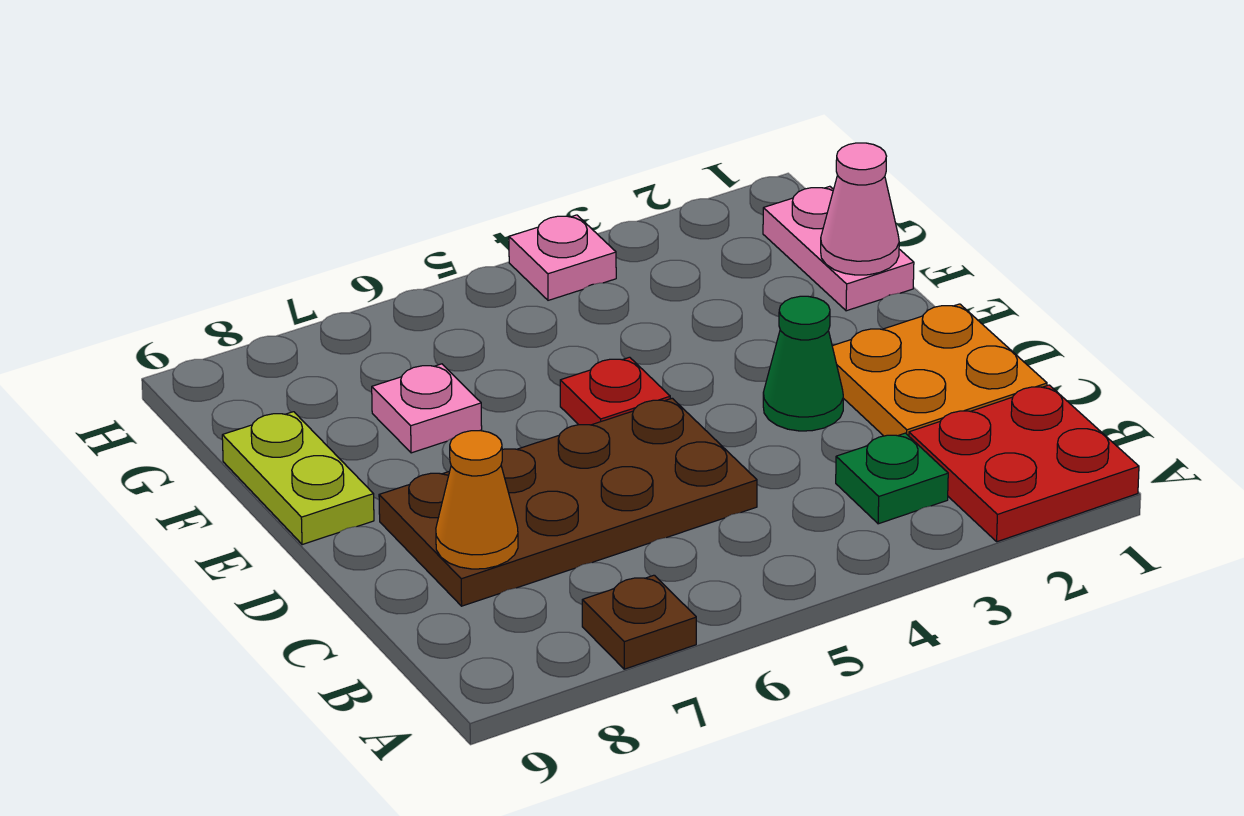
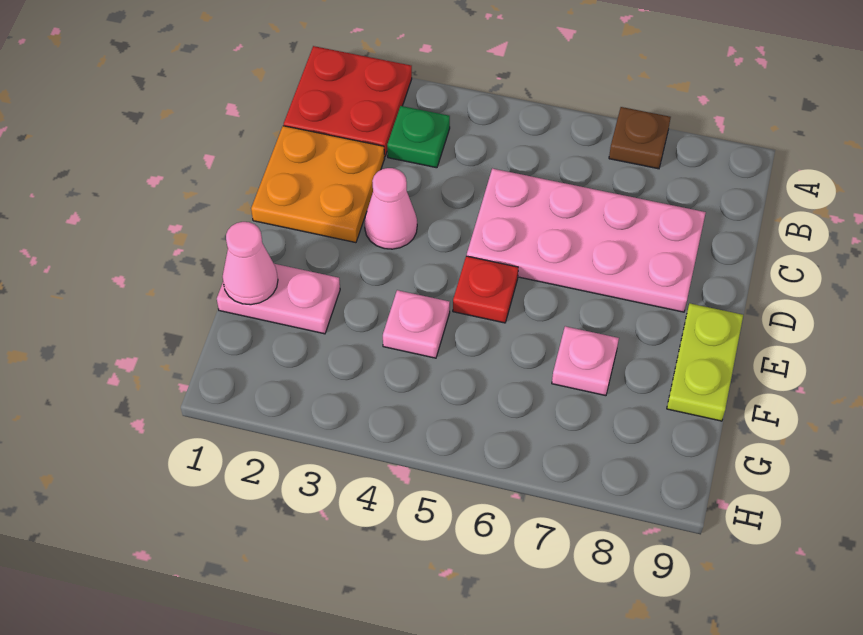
brown plate C5:D8 level 1 -> pink plate C5:D8 level 1
orange cone C8 level 2 -> none
green cone D3 level 1 -> pink cone D3 level 1
pink plate F1:G1 level 1 -> pink plate F1:F2 level 1
pink plate H4 level 1 -> pink plate F4 level 1

